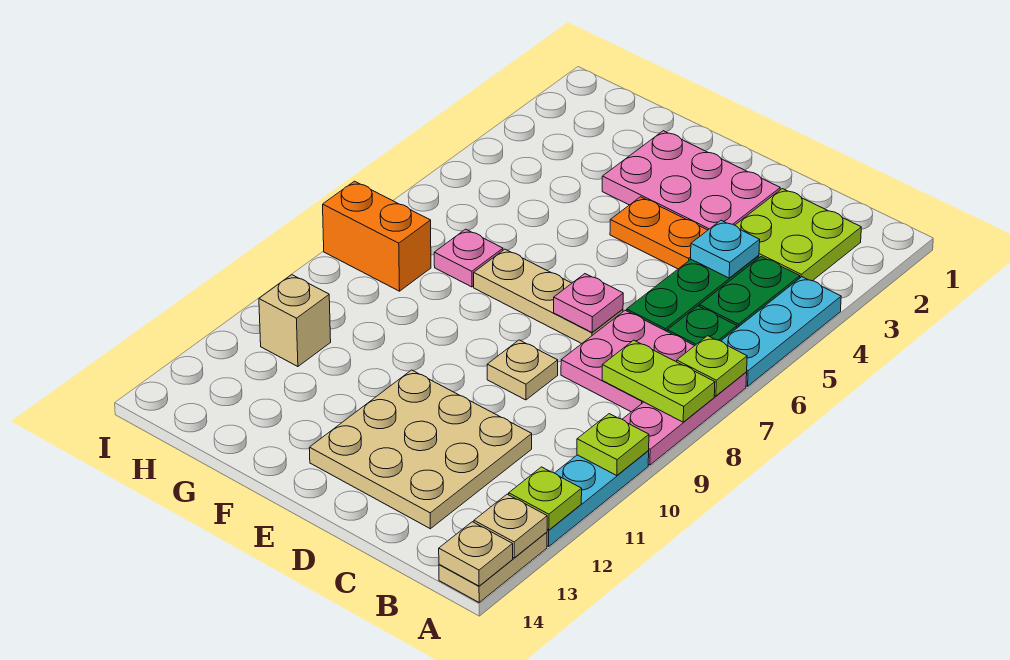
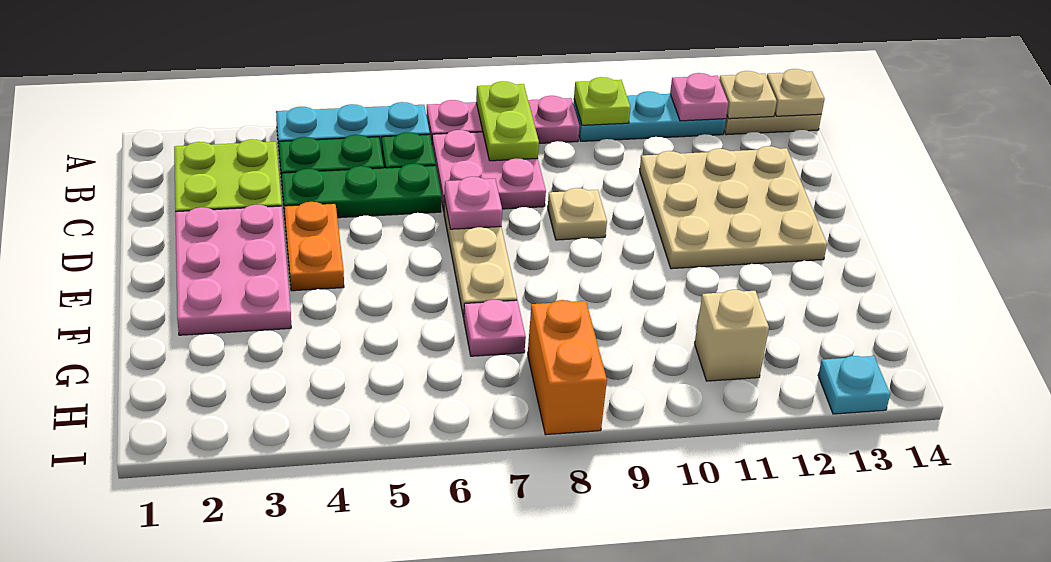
lime plate A7 level 2 -> none
lime plate A12 level 2 -> pink plate A12 level 2
cyan plate C4 level 2 -> cyan plate I13 level 1

